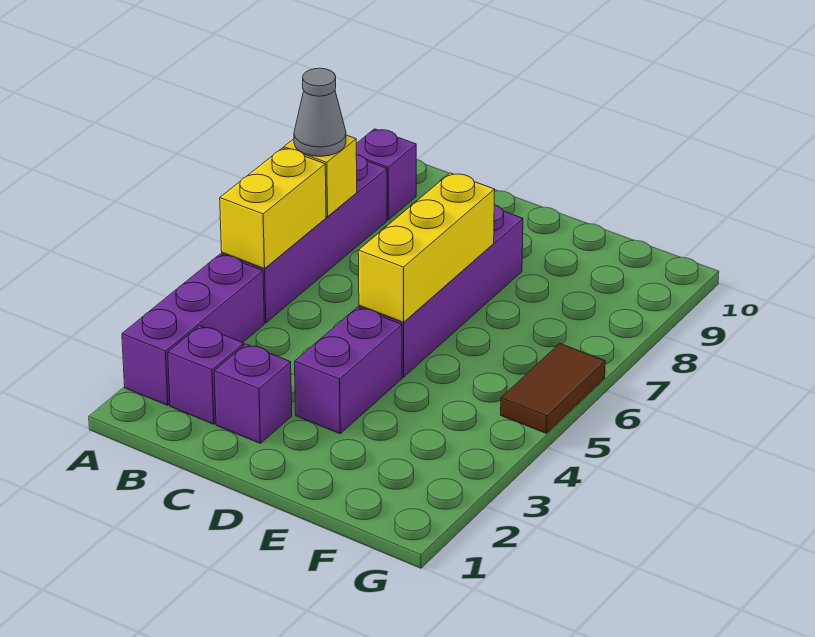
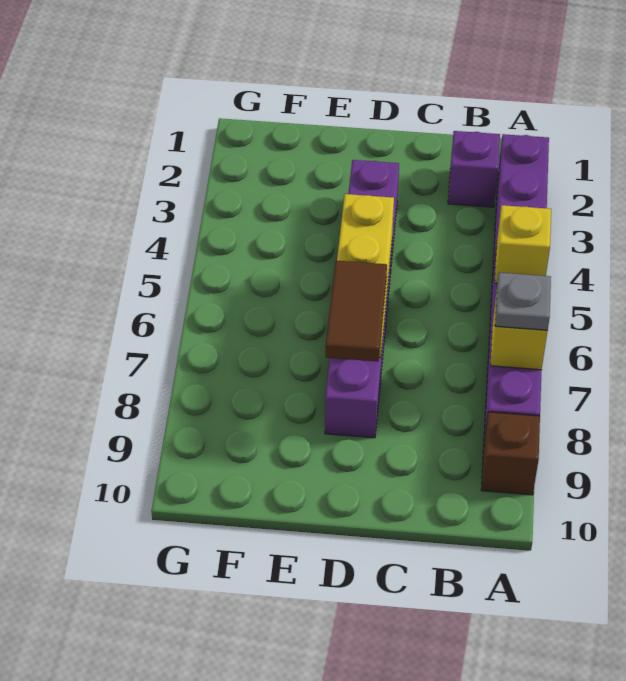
yellow brick A5:A6 level 2 -> yellow brick A5 level 2
grey cone A7 level 3 -> grey plate A7 level 3
purple brick A9 level 1 -> brown brick A9 level 1
purple brick C2 level 1 -> none
brown tile G5:G6 level 1 -> brown tile D7:D8 level 3

